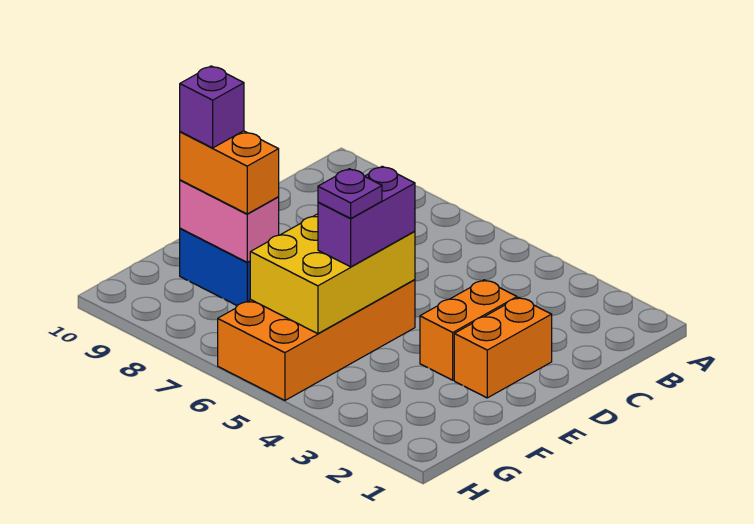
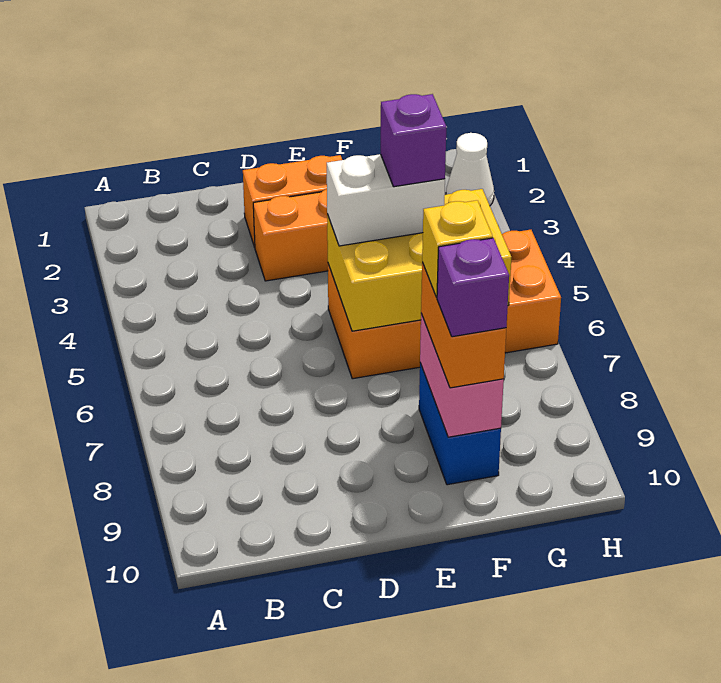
purple brick E5:F5 level 3 -> white brick E5:F5 level 3
purple plate F5 level 4 -> purple brick F5 level 4
none -> yellow brick F8 level 4
none -> white cone H2 level 1

